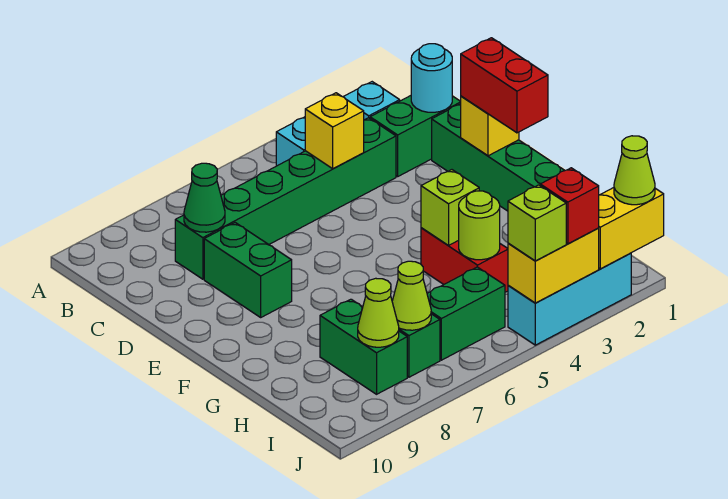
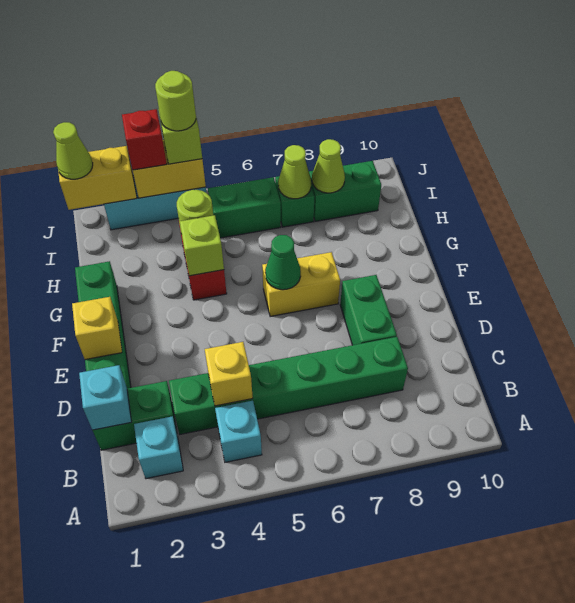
cyan round brick C1 level 2 -> cyan brick C1 level 2
green cone C8 level 2 -> green cone F6 level 2
red brick E1:F1 level 3 -> none
none -> yellow brick F6:F7 level 1
green brick H8:I8 level 1 -> green brick I8:I9 level 1
none -> lime round brick J4 level 4

